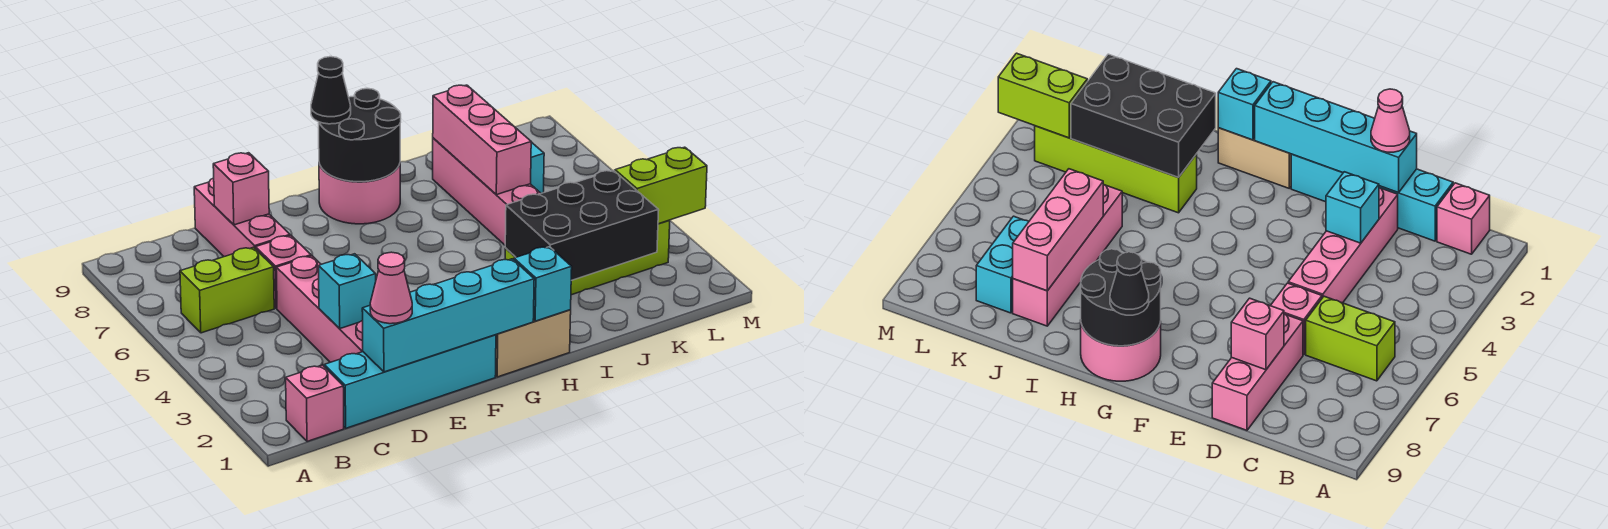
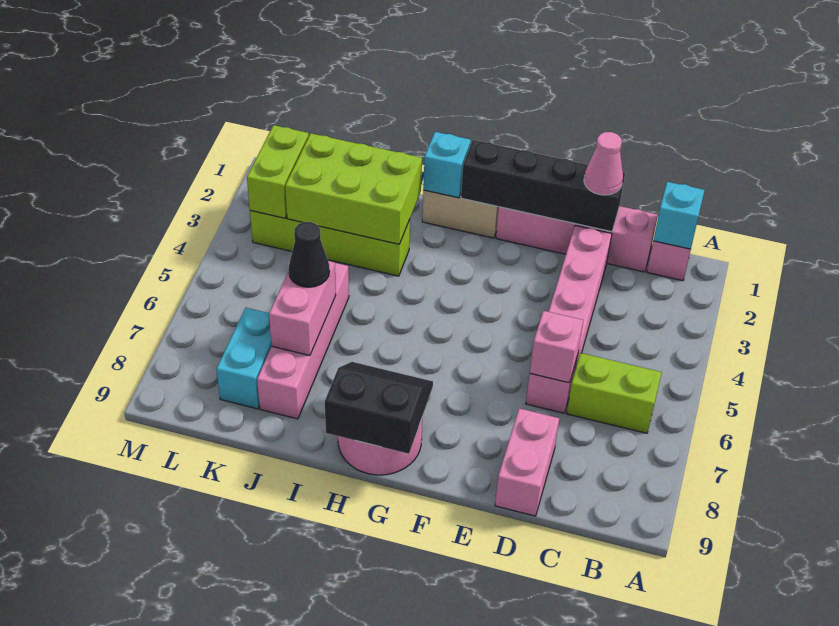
cyan brick C1:F1 level 1 -> pink brick C1:F1 level 1
cyan brick D1:G1 level 2 -> black brick D1:G1 level 2
cyan brick D3 level 2 -> cyan brick B1 level 2
pink brick D7:D9 level 1 -> pink brick D8:D9 level 1
pink brick D8 level 2 -> pink brick D6 level 2
black round brick G8:H9 level 2 -> black slope G8:H9 level 2 top 9
black cone G9 level 3 -> black cone J6 level 3
black brick I2:K3 level 2 -> lime brick I2:K3 level 2
pink brick J6:J8 level 2 -> pink brick J6:J7 level 2
lime brick L3:M3 level 2 -> lime brick L2:L3 level 2

